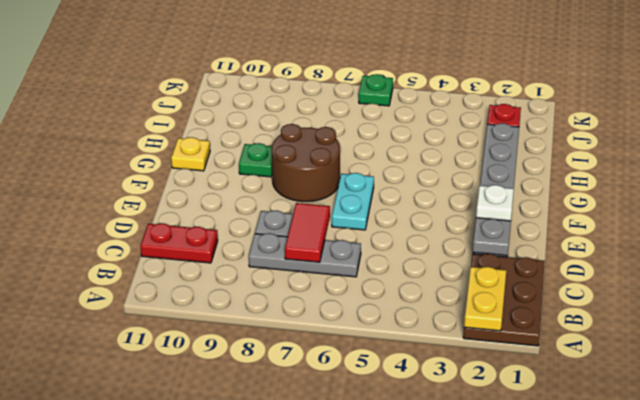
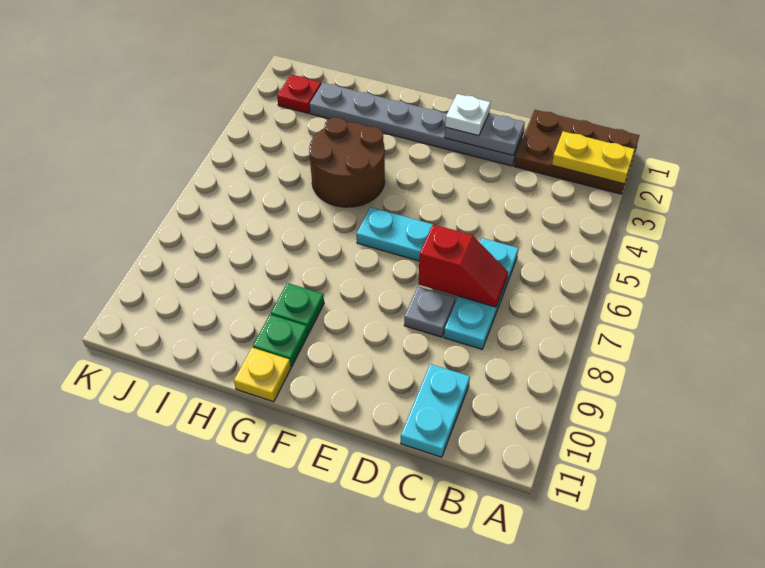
grey plate C6:C8 level 1 -> cyan plate C6:C8 level 1
red tile C7:D7 level 2 -> red slope C7:D7 level 2 top D
red plate C10:C11 level 1 -> cyan plate C10:C11 level 1
brown round brick F7:G8 level 1 -> brown round brick G4:H5 level 1
green plate K6 level 1 -> green plate G10 level 1

